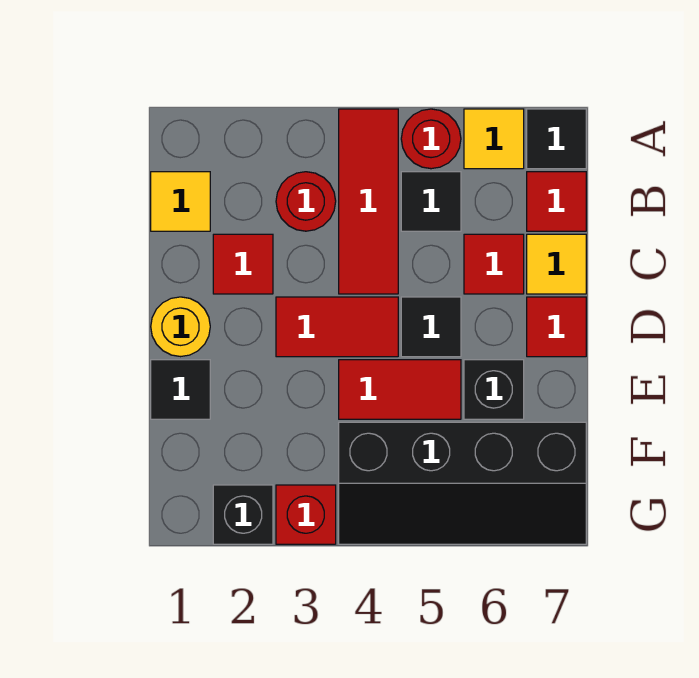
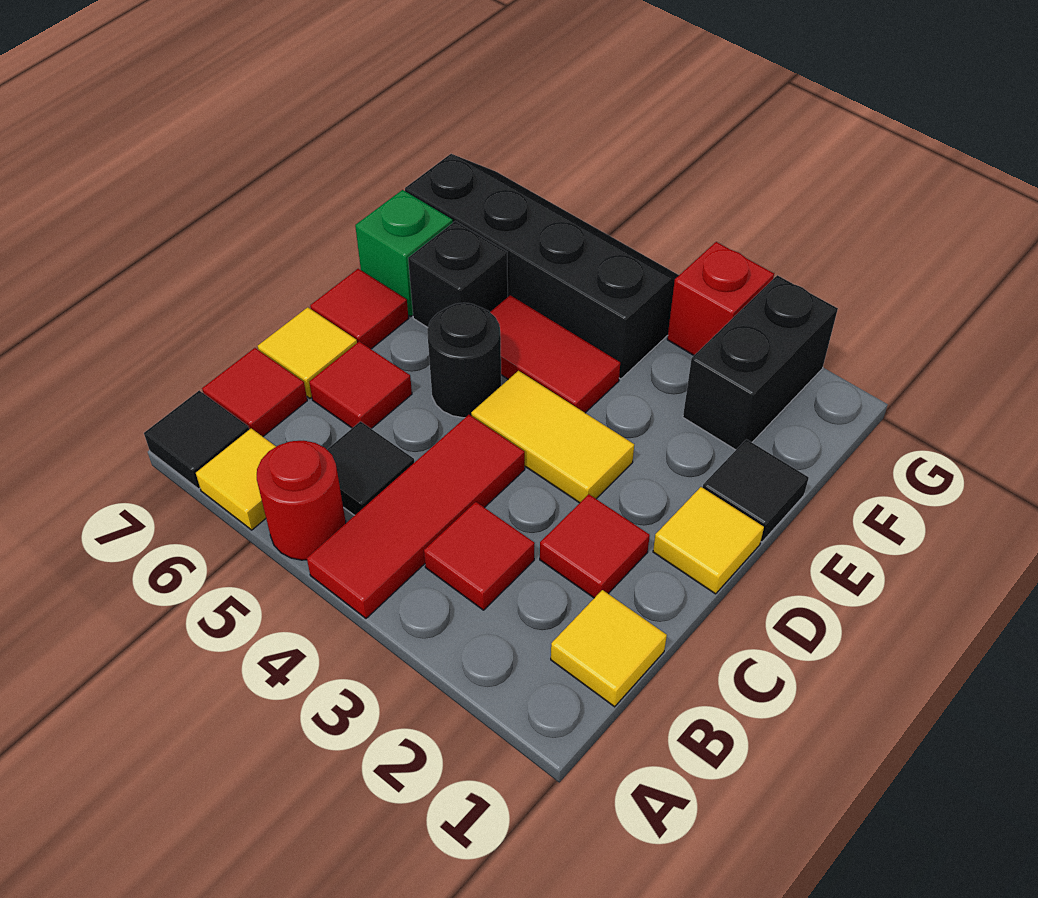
red round brick B3 level 1 -> red tile B3 level 1
yellow round brick D1 level 1 -> yellow tile D1 level 1
red tile D3:D4 level 1 -> yellow tile D3:D4 level 1
black tile D5 level 1 -> black round brick D5 level 1
none -> green brick E7 level 1
black brick G2 level 1 -> black brick F2:G2 level 1

